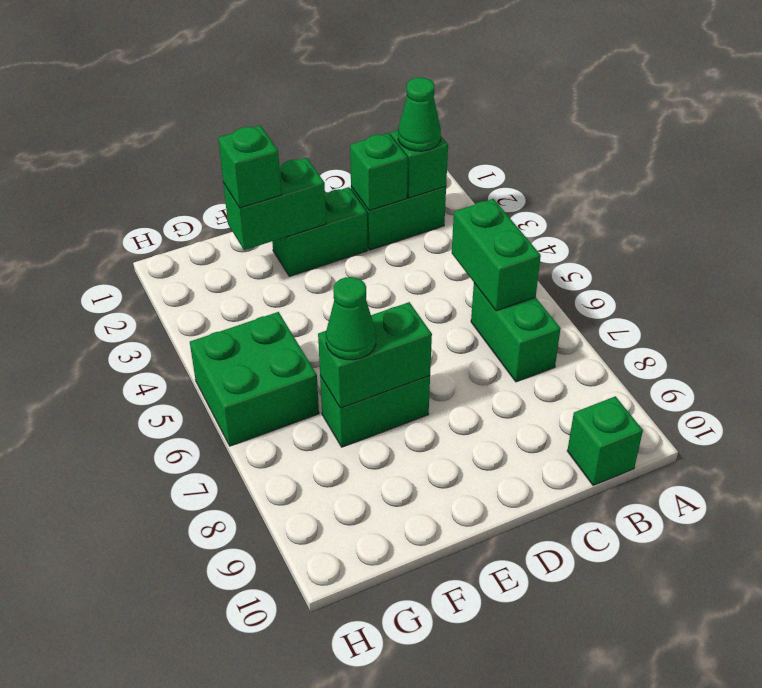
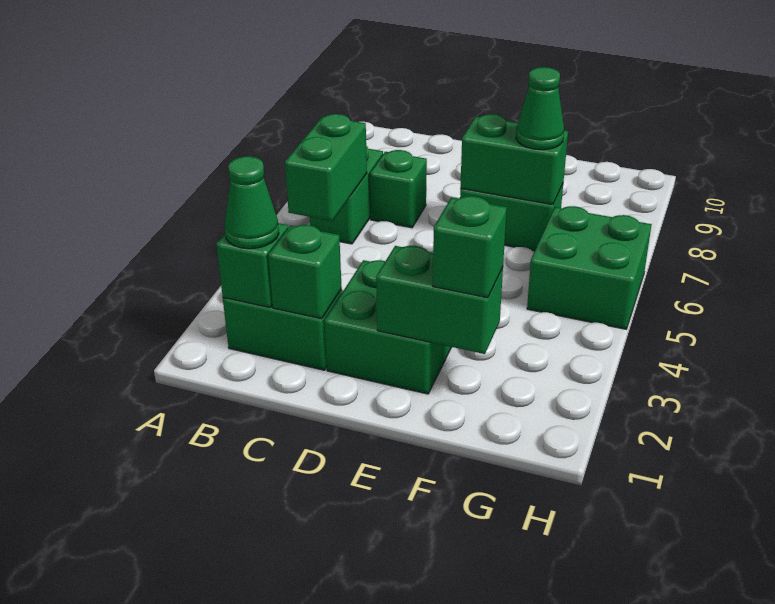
green brick B10 level 1 -> green brick C7 level 1
green brick D2:E2 level 1 -> green brick D2:E3 level 1

